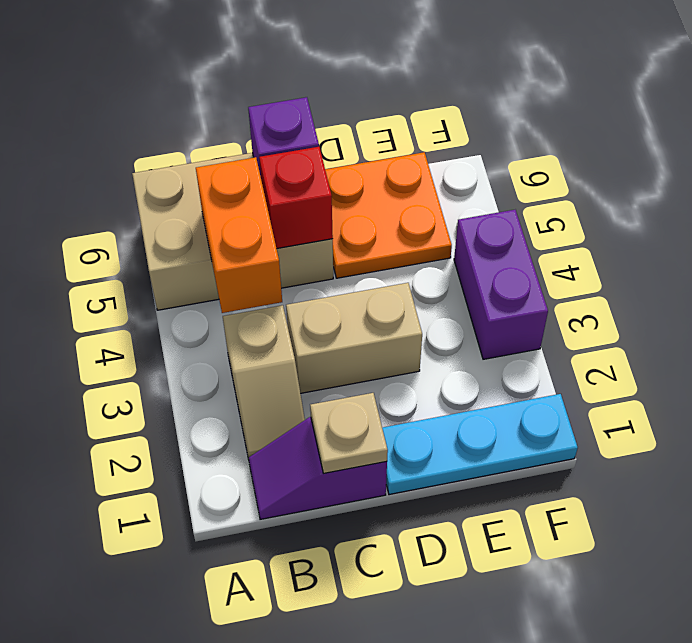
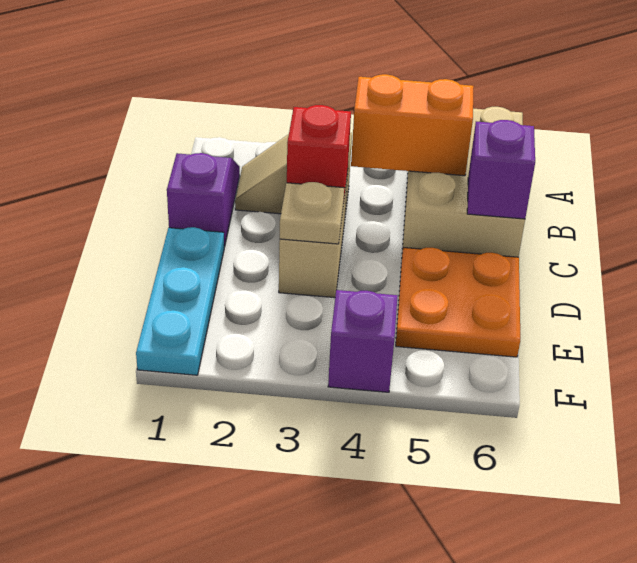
tan plate C1 level 2 -> tan plate D3 level 2
red brick C5 level 2 -> red brick C3 level 2
purple brick F3:F4 level 1 -> purple brick F4 level 1

